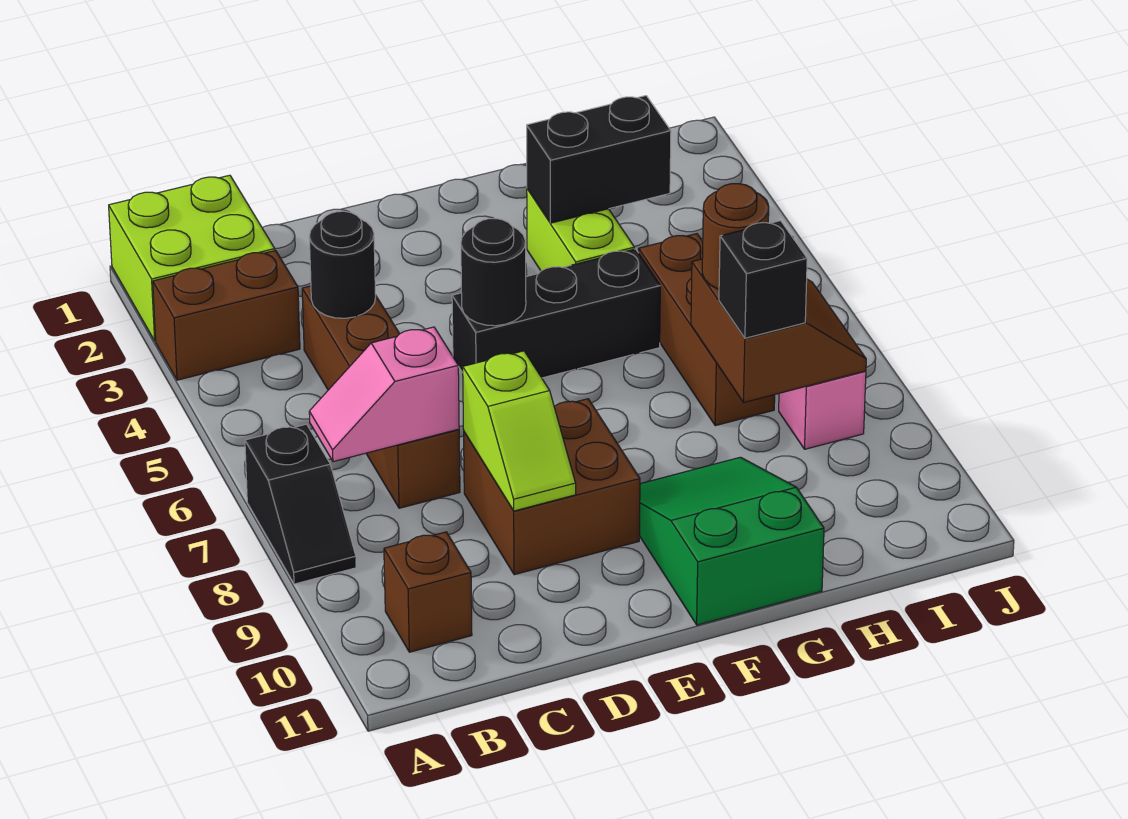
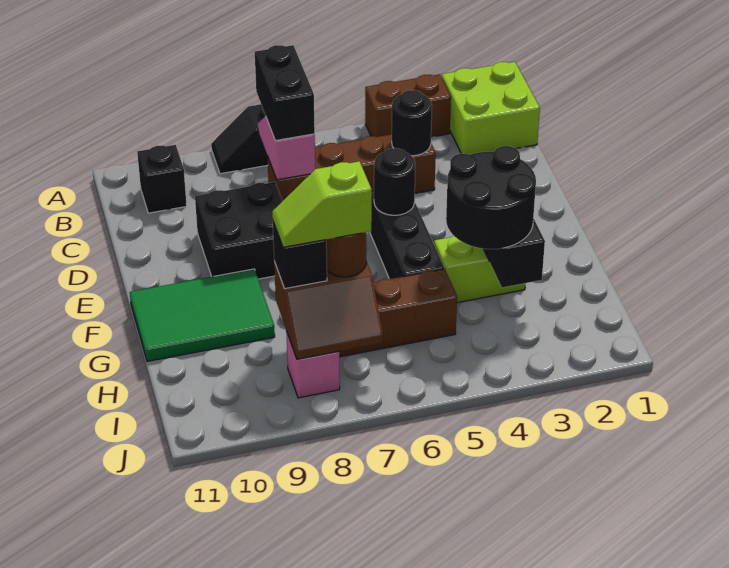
brown brick A3:B3 level 1 -> brown brick A3:A4 level 1
none -> black brick B7:C7 level 3
brown brick B10 level 1 -> black brick B10 level 1
brown brick D8:E9 level 1 -> black brick D8:E9 level 1
lime slope D8:D9 level 2 top 8 -> lime slope H7:H8 level 4 top 7
green slope F9:G11 level 1 top 11 -> green tile F9:G11 level 1
none -> black round brick G3:H4 level 3

